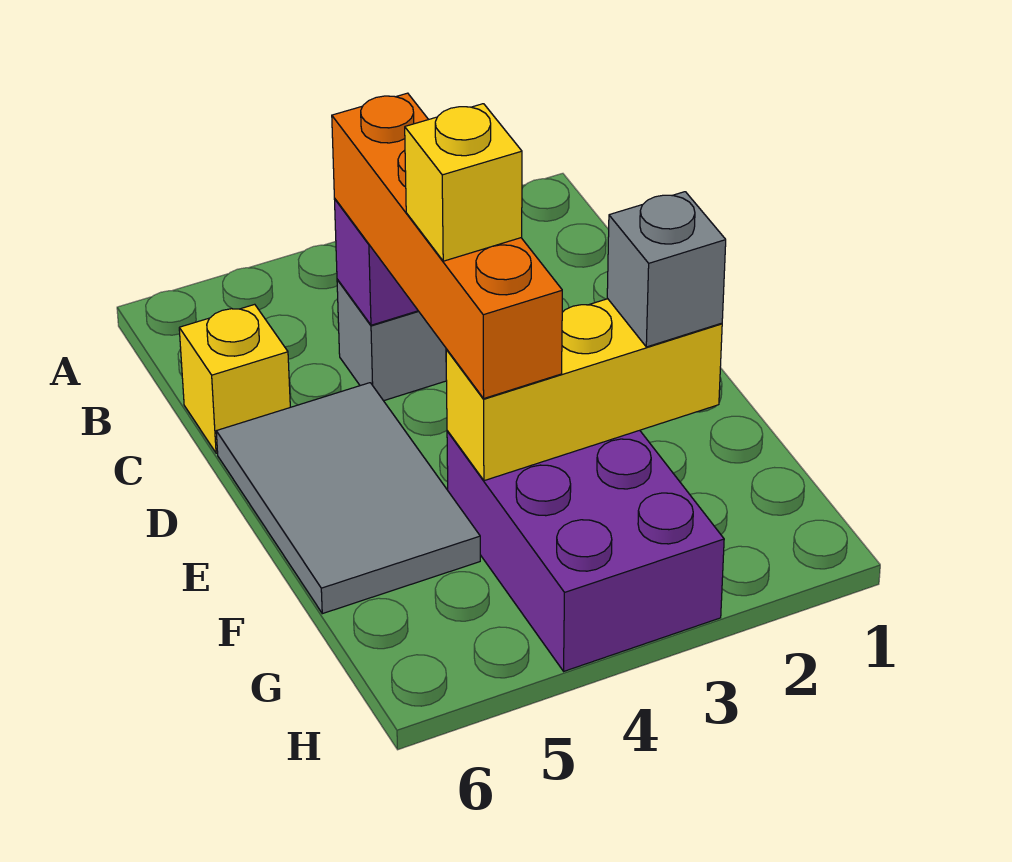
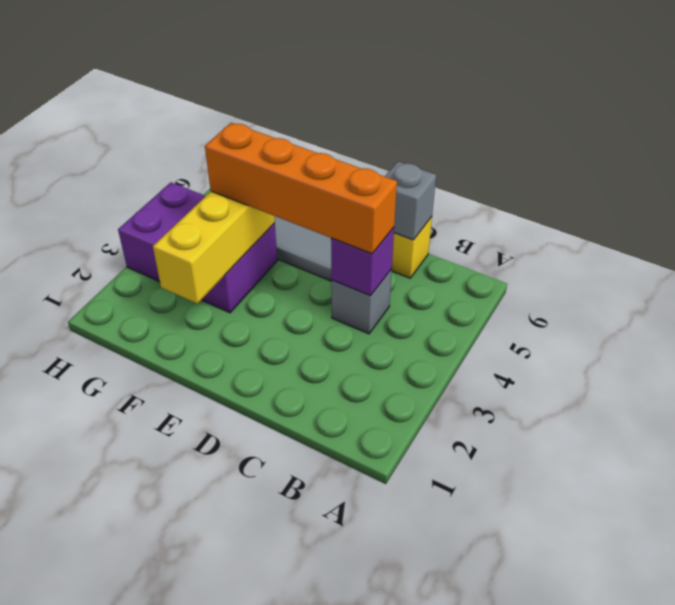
yellow brick E4 level 4 -> none
grey brick F2 level 3 -> grey brick C6 level 2

